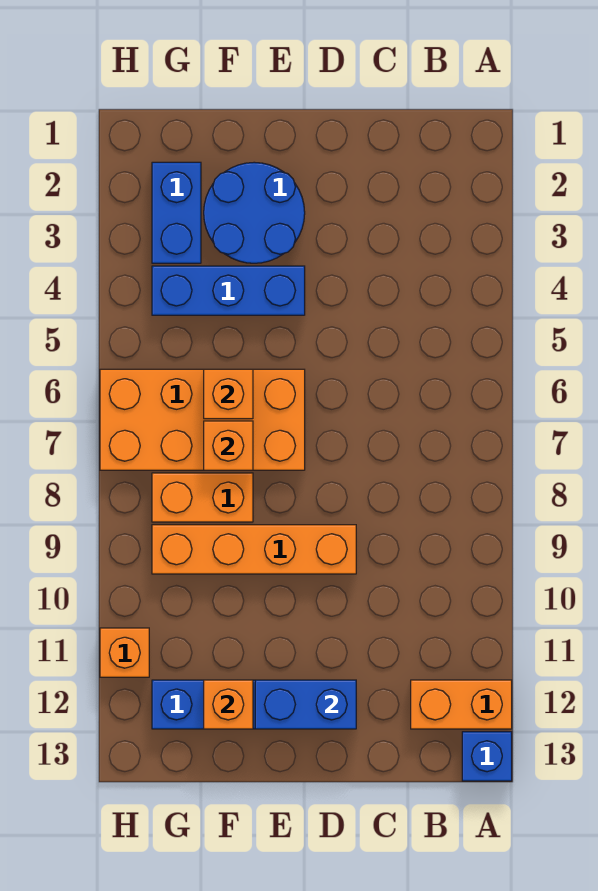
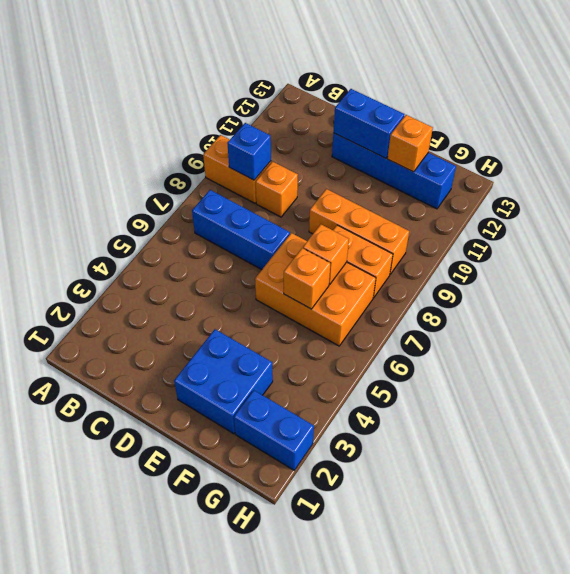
orange brick A12:B12 level 1 -> orange brick A9:B9 level 1
blue brick A13 level 1 -> blue brick B9 level 2
orange brick D9:G9 level 1 -> orange brick E9:G9 level 1
blue round brick E2:F3 level 1 -> blue brick E2:F3 level 1
blue brick E4:G4 level 1 -> blue brick B7:D7 level 1
orange brick E6:H7 level 1 -> orange brick E6:G7 level 1
blue brick G2:G3 level 1 -> blue brick G2:H2 level 1
orange brick H11 level 1 -> orange brick C9 level 1

